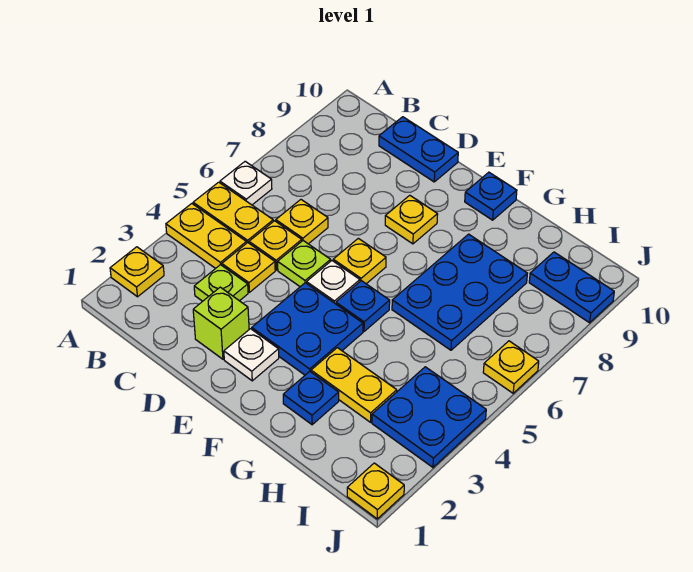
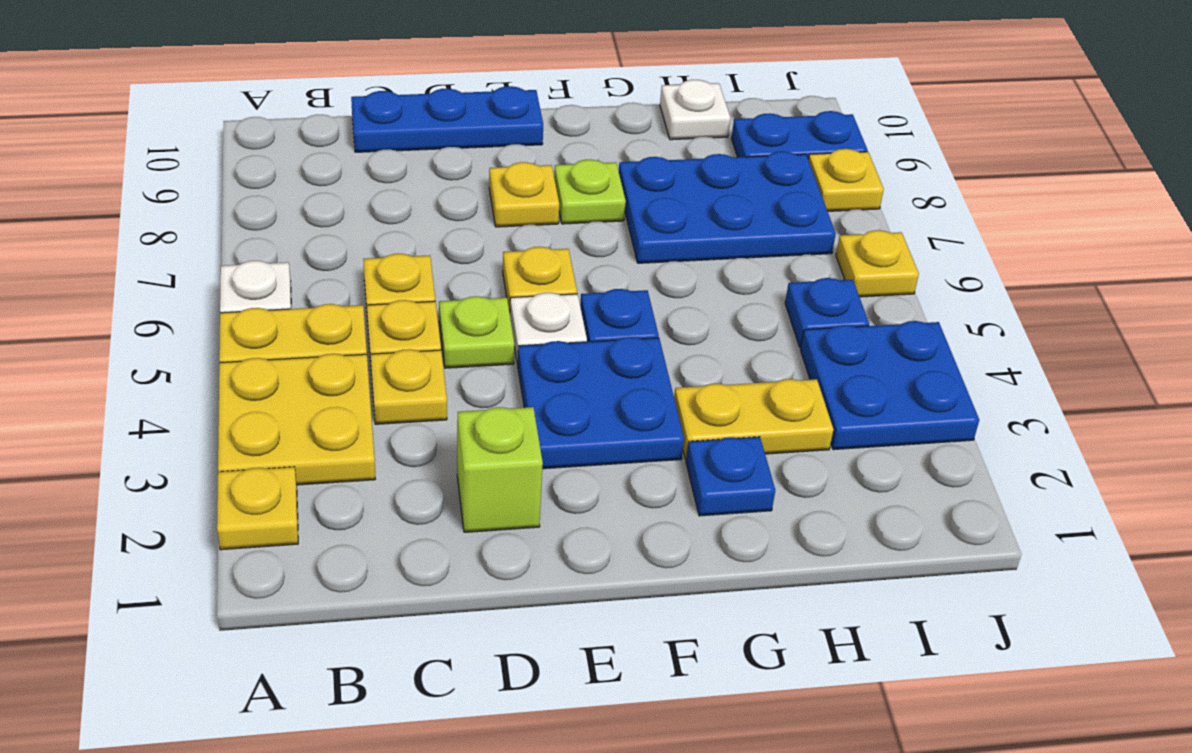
yellow plate A4:B4 level 1 -> yellow plate A3:B4 level 1
lime plate C3 level 1 -> lime plate F8 level 1
blue plate C10:D10 level 1 -> blue plate C10:E10 level 1
white plate E2 level 1 -> white plate H10 level 1
blue plate F10 level 1 -> blue plate I5 level 1
blue plate G6:H8 level 1 -> blue plate G7:I8 level 1
yellow plate J1 level 1 -> yellow plate J8 level 1

